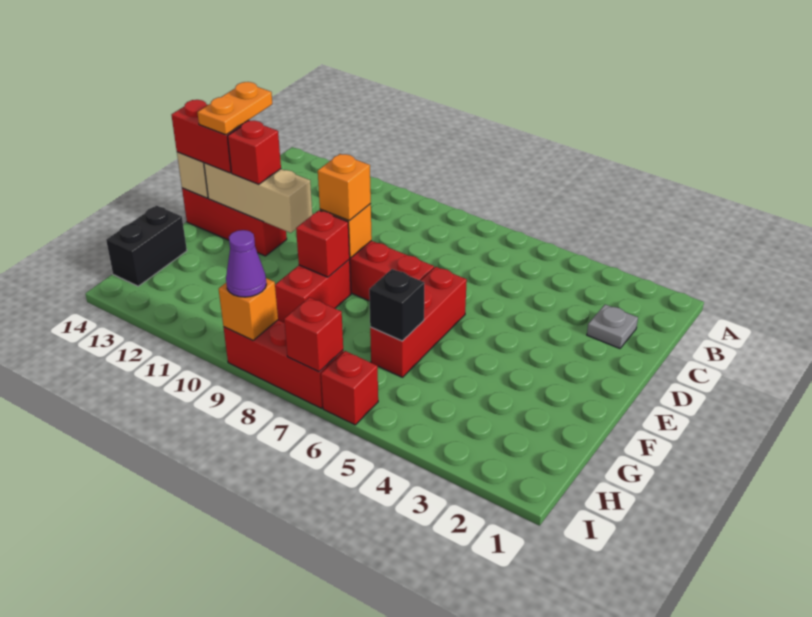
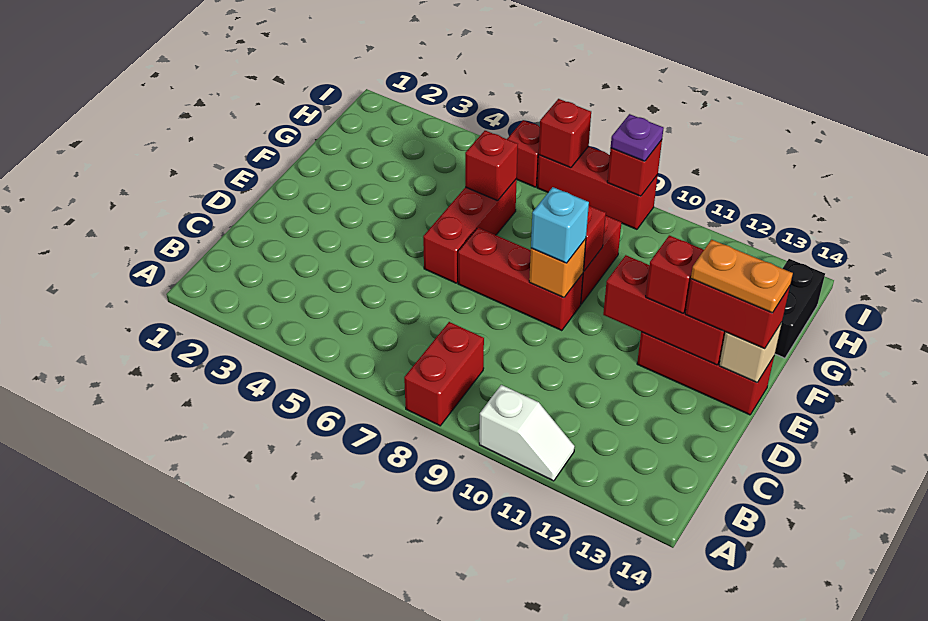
none -> red brick A8:B8 level 1
none -> white slope A10:A11 level 1 top 10
grey plate C2 level 1 -> none
orange plate D13:E13 level 4 -> orange plate E13:E14 level 4
orange brick E9 level 3 -> cyan brick E9 level 3
tan brick E11:E13 level 2 -> red brick E11:E13 level 2
black brick G6 level 2 -> red brick G6 level 2
orange brick I9 level 2 -> red brick I9 level 2
purple cone I9 level 3 -> purple plate I9 level 3

